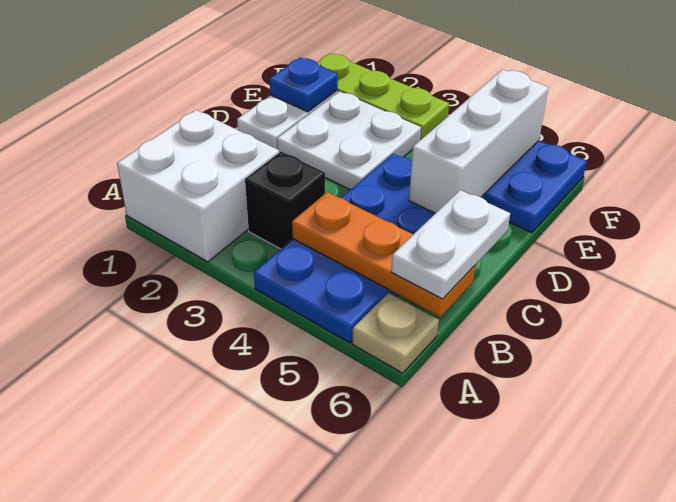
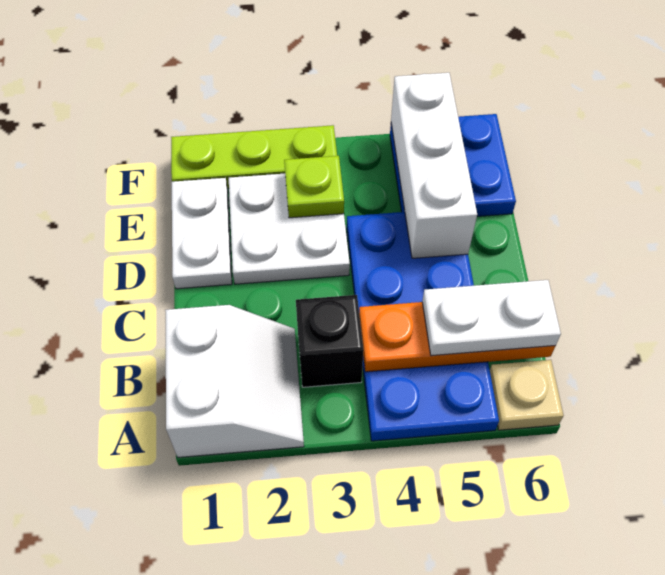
white brick A1:B2 level 1 -> white slope A1:B2 level 1 top 1
white plate B6:C6 level 3 -> white plate B5:B6 level 3
blue plate E1 level 2 -> none
none -> lime plate E3 level 2

